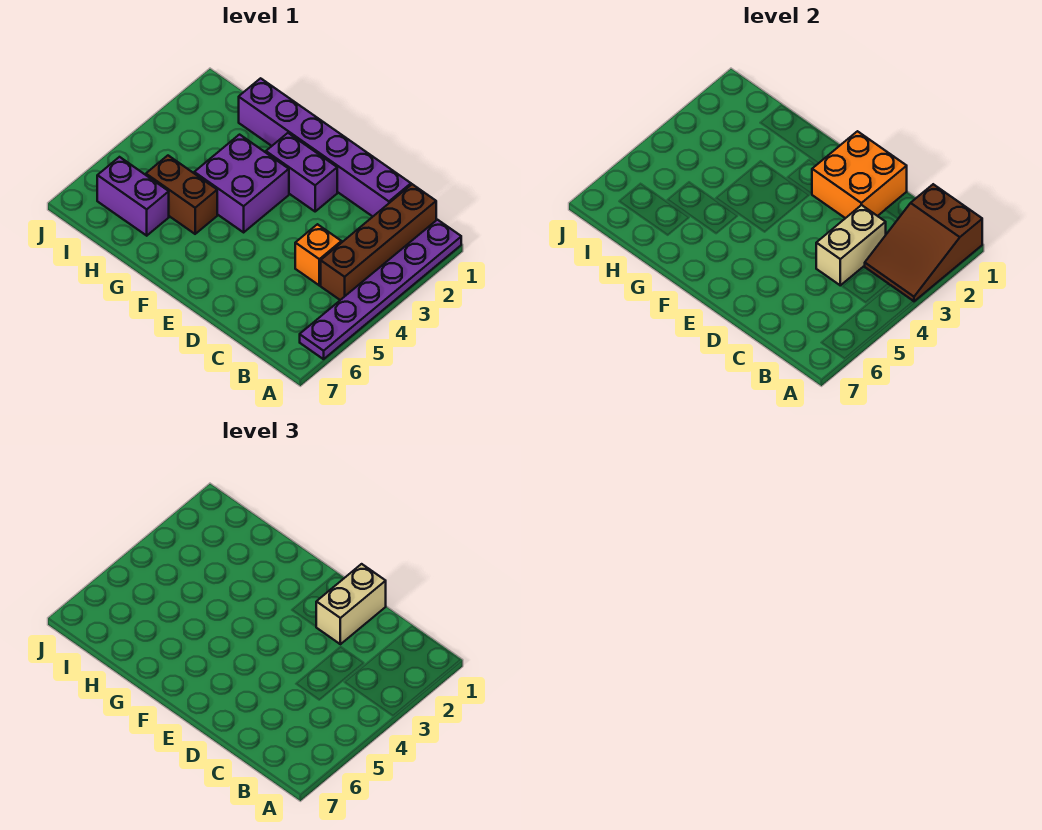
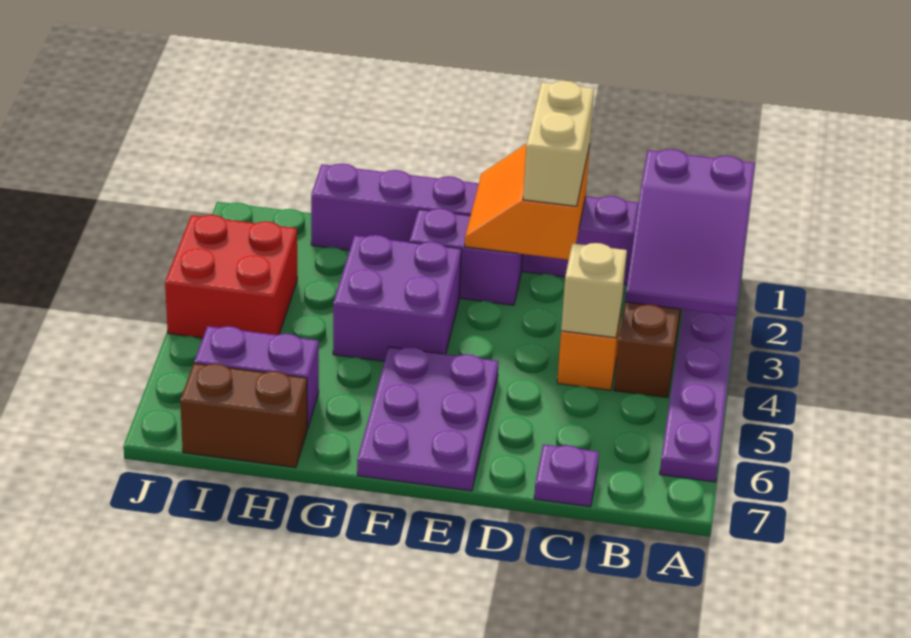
brown slope A1:B3 level 2 top 1 -> purple slope A1:B3 level 2 top 1
tan brick C3:C4 level 2 -> tan brick C4 level 2
none -> purple plate C7 level 1
orange brick D1:E2 level 2 -> orange slope D1:E2 level 2 top D
none -> purple plate E5:F7 level 1
brown brick G5:H5 level 1 -> brown brick H7:I7 level 1
none -> red brick I3:J4 level 1

